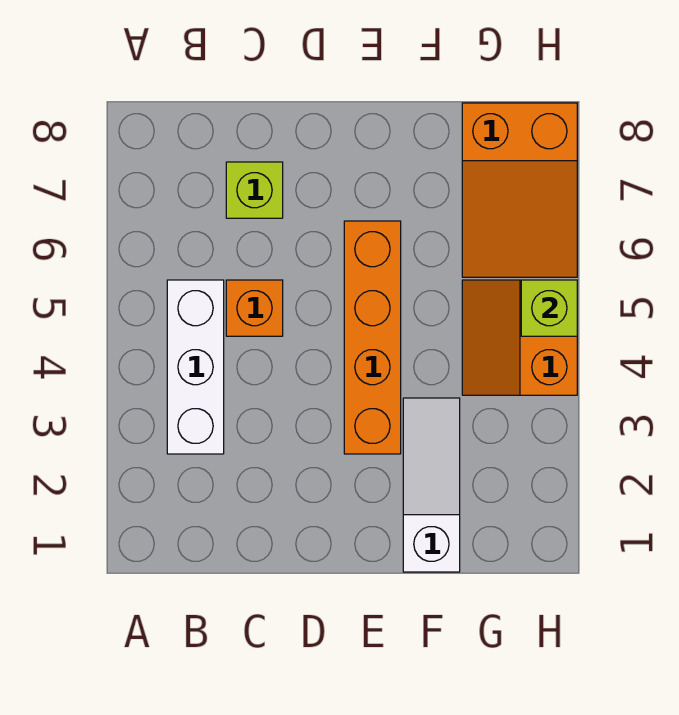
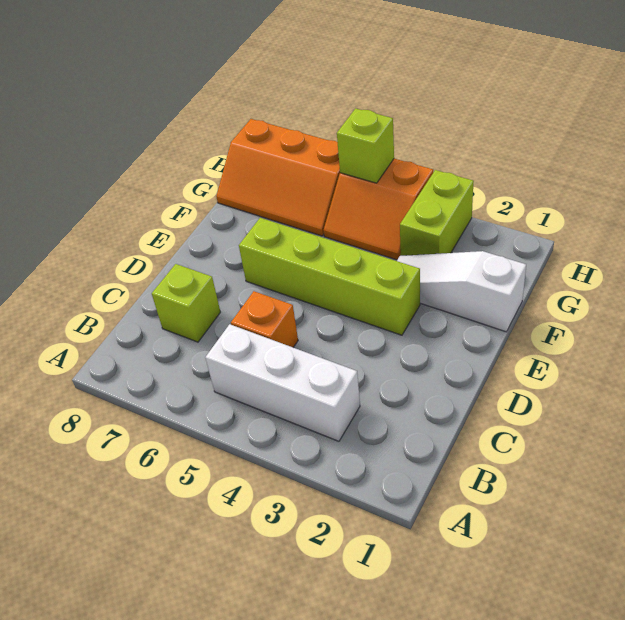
orange brick E3:E6 level 1 -> lime brick E3:E6 level 1
none -> lime brick G3:H3 level 1
orange slope G6:H8 level 1 top 8 -> orange slope G6:H8 level 1 top H

